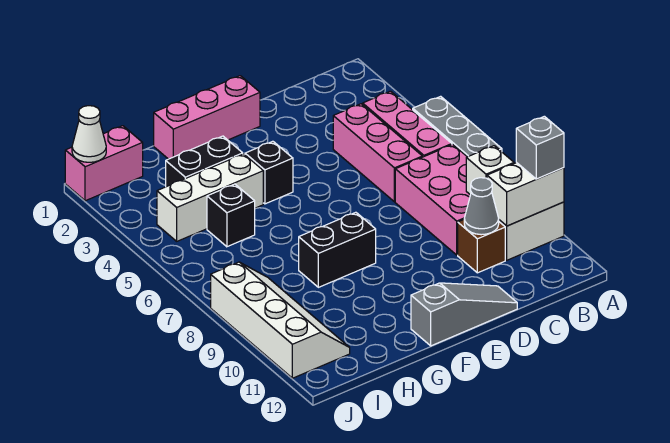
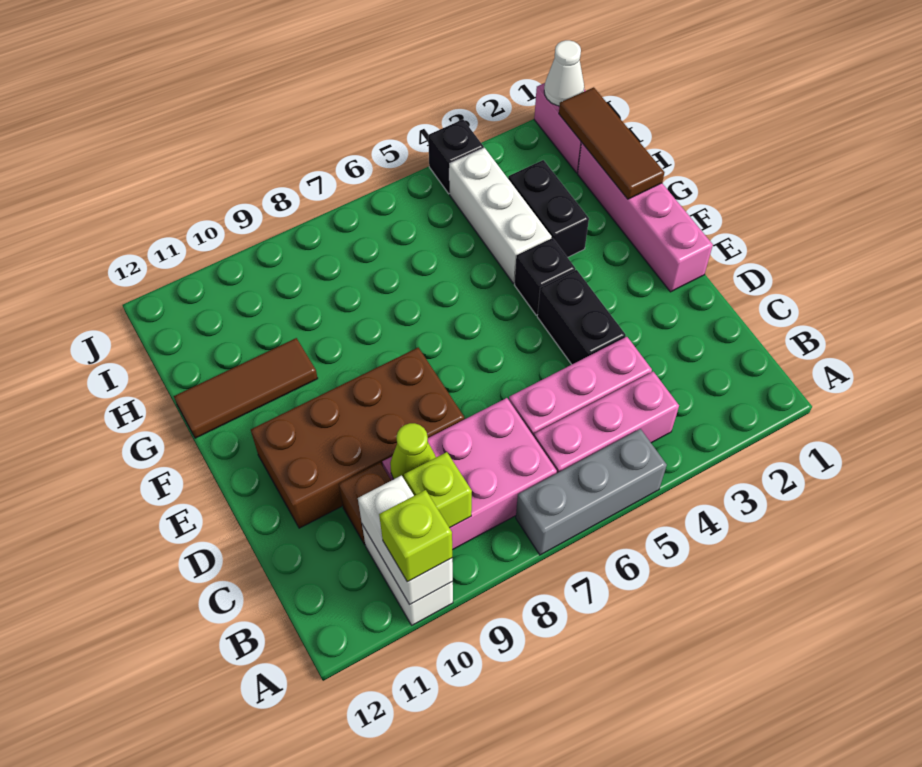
grey brick A10 level 3 -> lime brick A10 level 3
white brick B9 level 2 -> lime brick B9 level 2
none -> lime cone C9 level 2
grey cone C10 level 2 -> none
none -> brown brick D8:E11 level 1
grey slope D12:F12 level 1 top F -> none
pink brick E1:G1 level 1 -> pink brick E1:H1 level 1
black brick F8:G8 level 1 -> black brick D4:E4 level 1
none -> brown tile G1:I1 level 2
none -> brown tile G10:G12 level 1
black brick H5 level 1 -> black brick J4 level 1
white slope I8:J11 level 1 top J -> none

